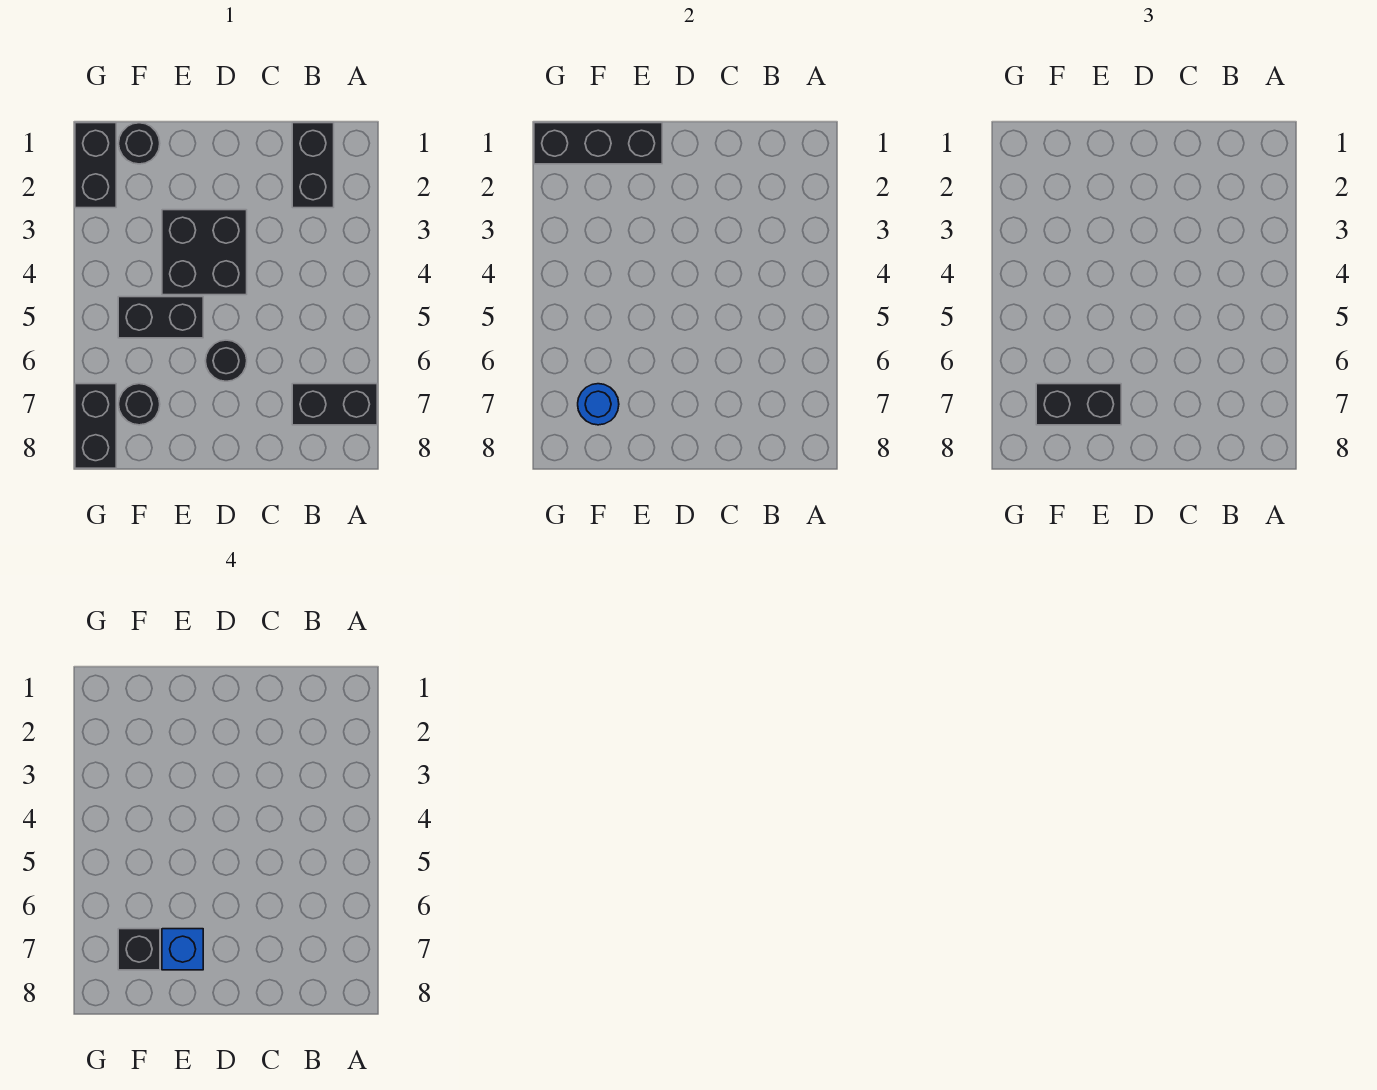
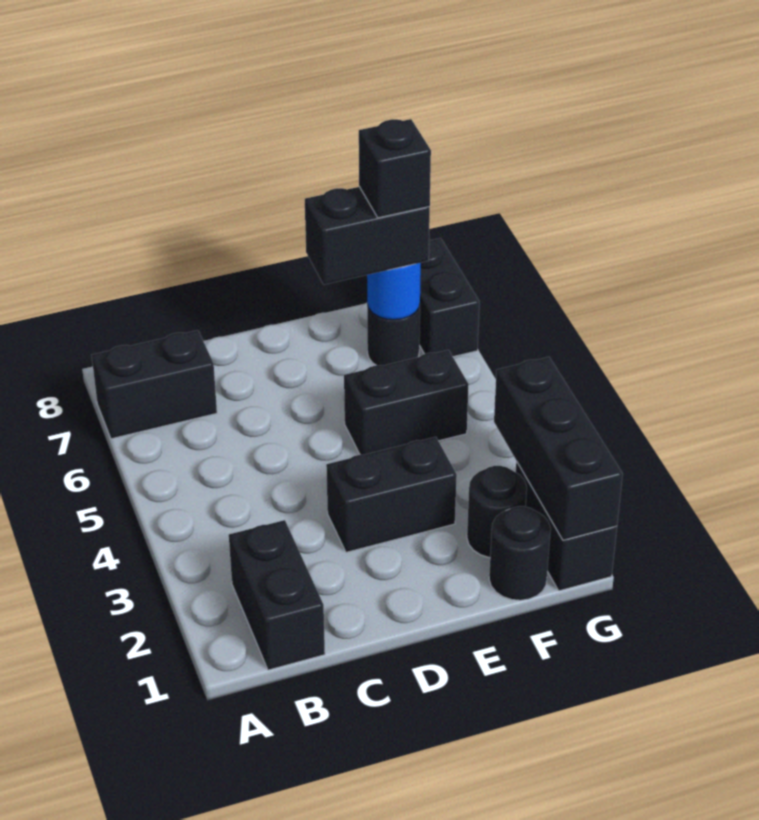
black brick D3:E4 level 1 -> black brick D3:E3 level 1
black round brick D6 level 1 -> black round brick F2 level 1
black brick E1:G1 level 2 -> black brick G1:G3 level 2
blue brick E7 level 4 -> none

